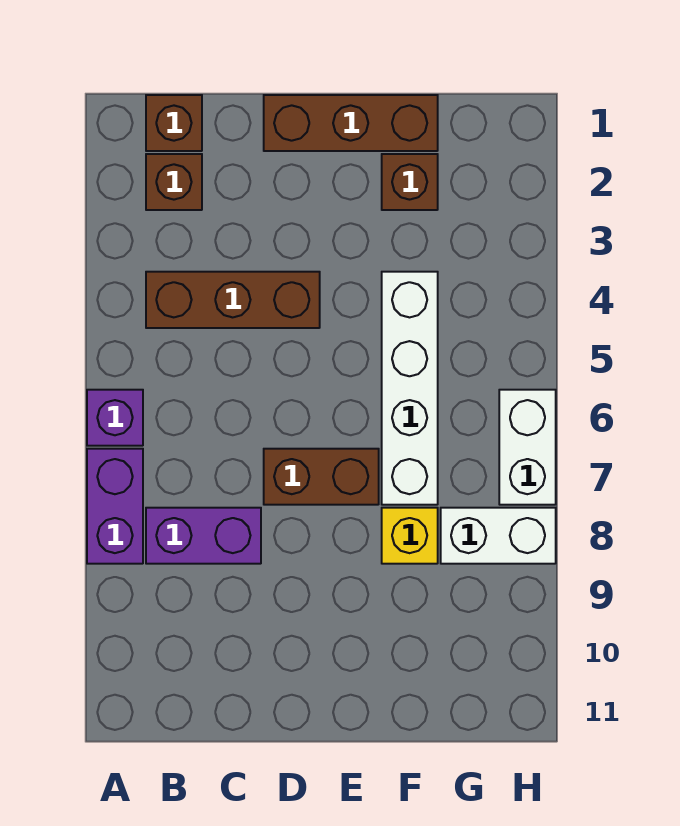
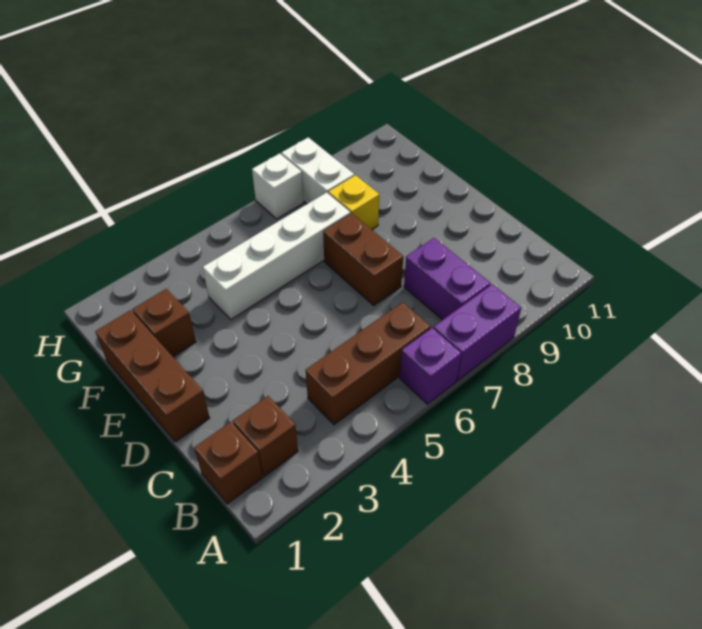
brown brick B4:D4 level 1 -> brown brick B4:B6 level 1
white brick H6:H7 level 1 -> white brick H7 level 1

